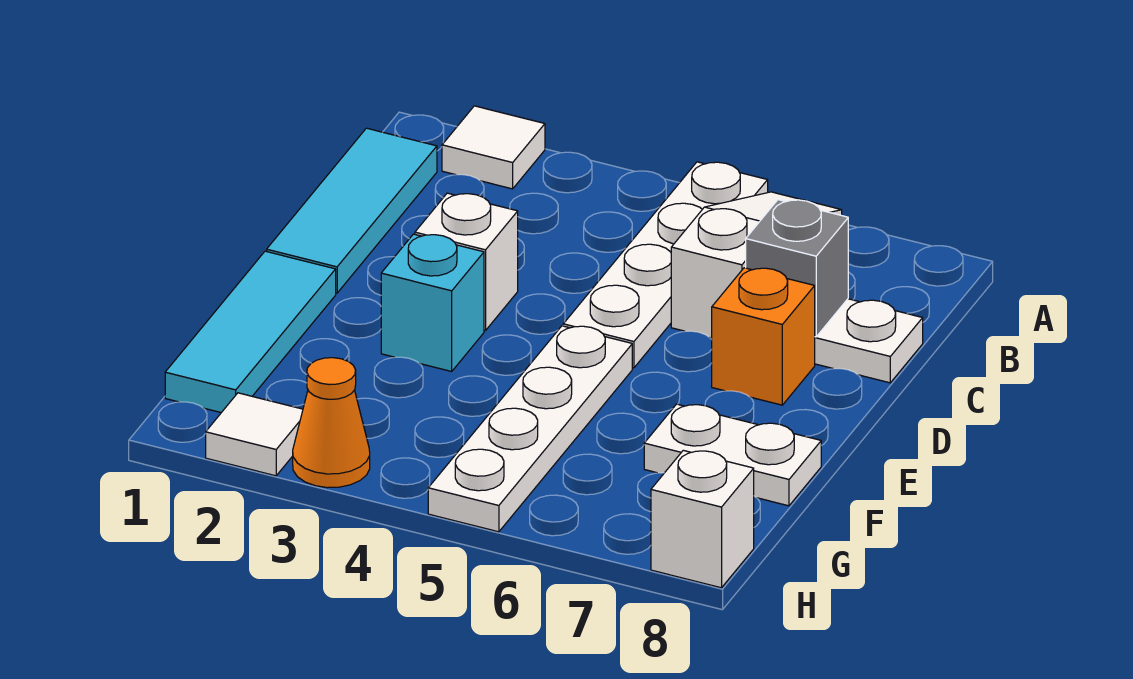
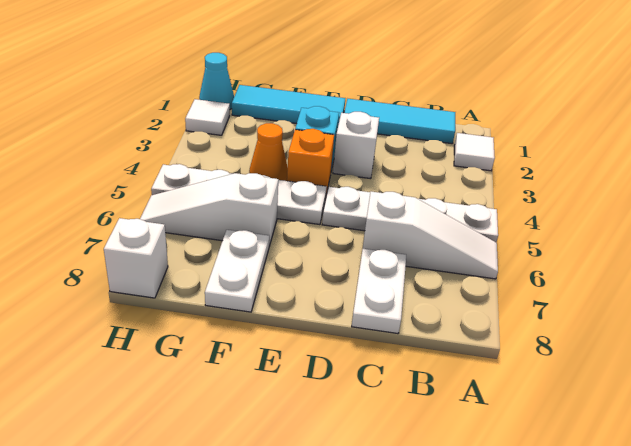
grey brick C7 level 2 -> none
orange brick D7 level 1 -> orange brick E4 level 1
none -> white slope F6:H6 level 1 top F
none -> cyan cone H1 level 1
orange cone H3 level 1 -> orange cone F4 level 1

